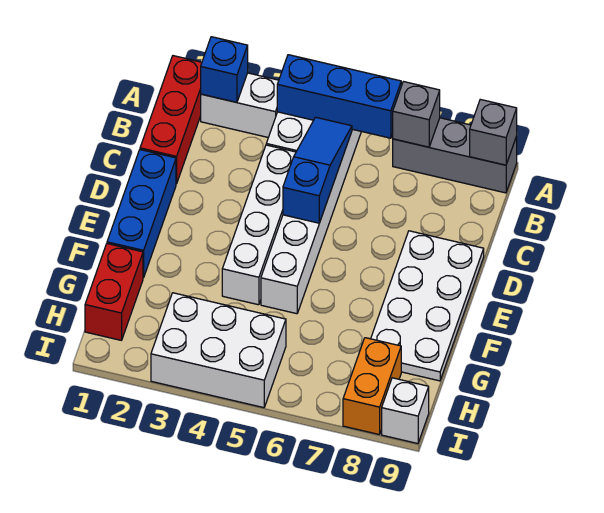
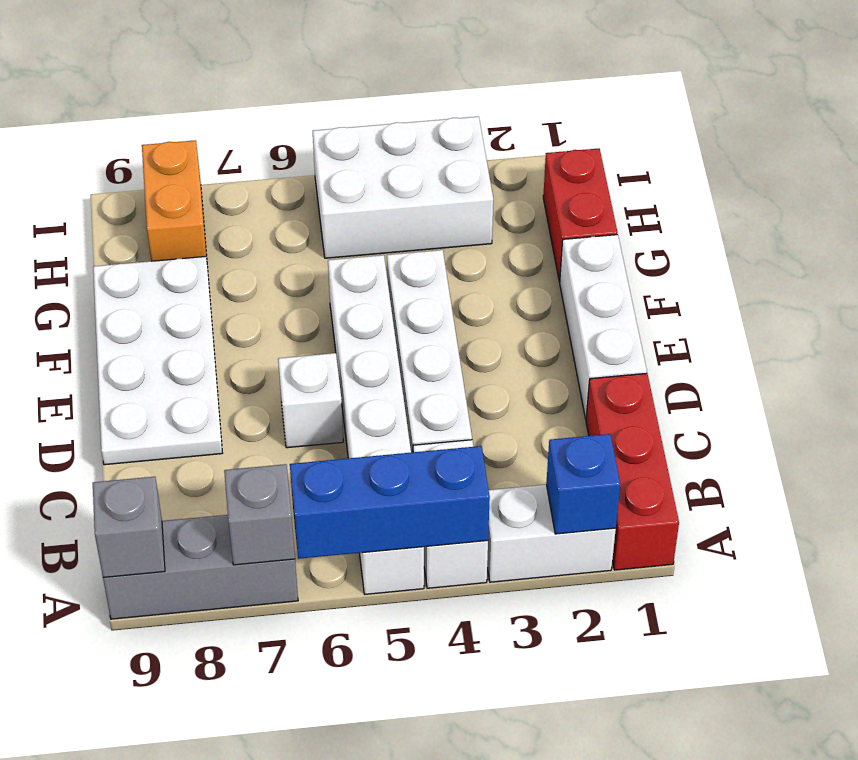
blue slope B5:D5 level 2 top D -> none
blue brick D1:F1 level 1 -> white brick D1:F1 level 1
white brick I9 level 1 -> white brick D6 level 1

